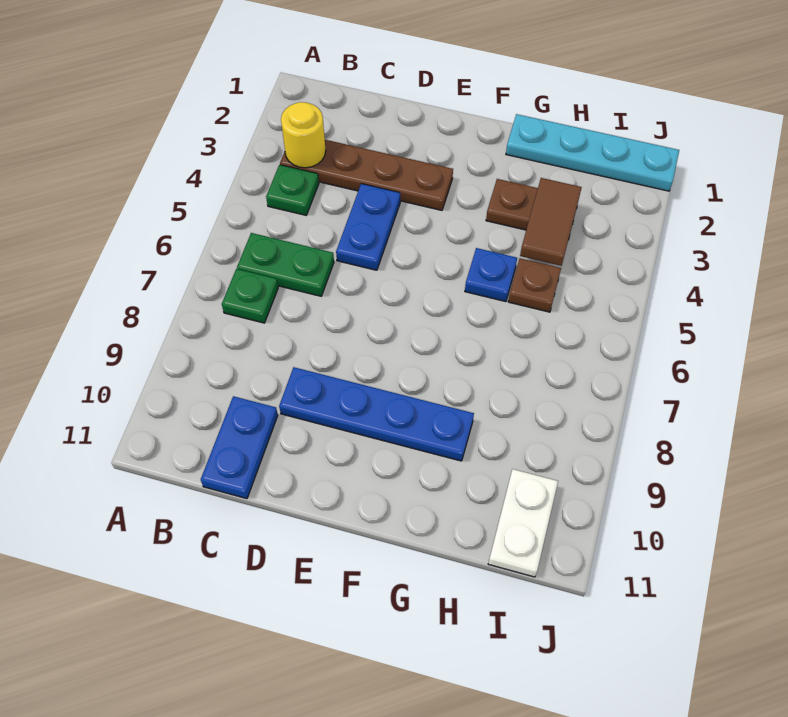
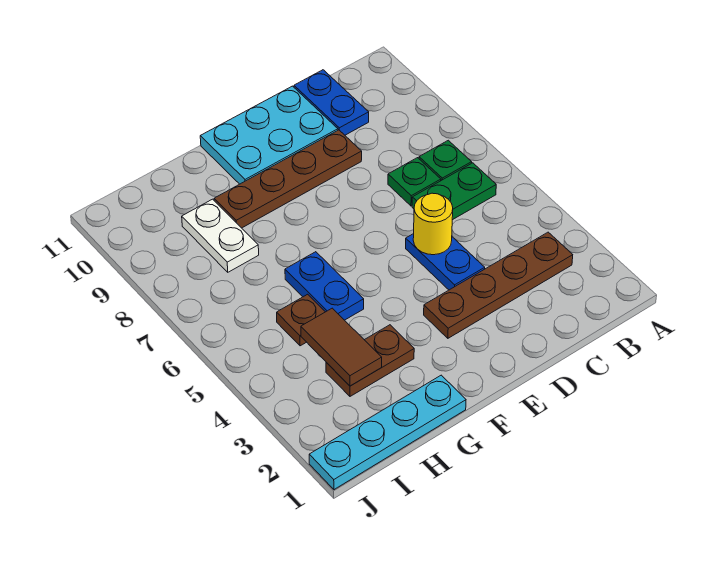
yellow round brick B3 level 2 -> yellow round brick D5 level 2
green plate B4 level 1 -> green plate C7 level 1
blue plate D9:G9 level 1 -> brown plate D9:G9 level 1
none -> cyan plate D10:F11 level 1
blue plate G5 level 1 -> blue plate G5:G6 level 1
white plate I10:I11 level 1 -> white plate H8:H9 level 1

